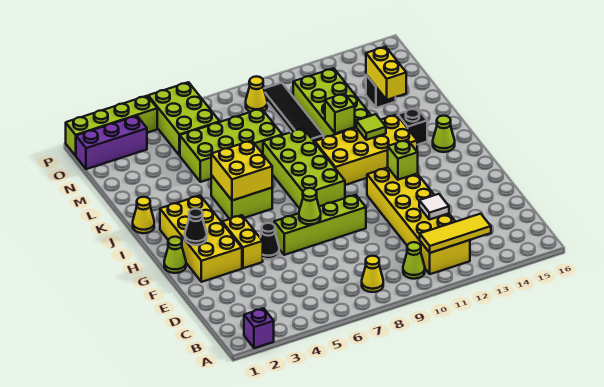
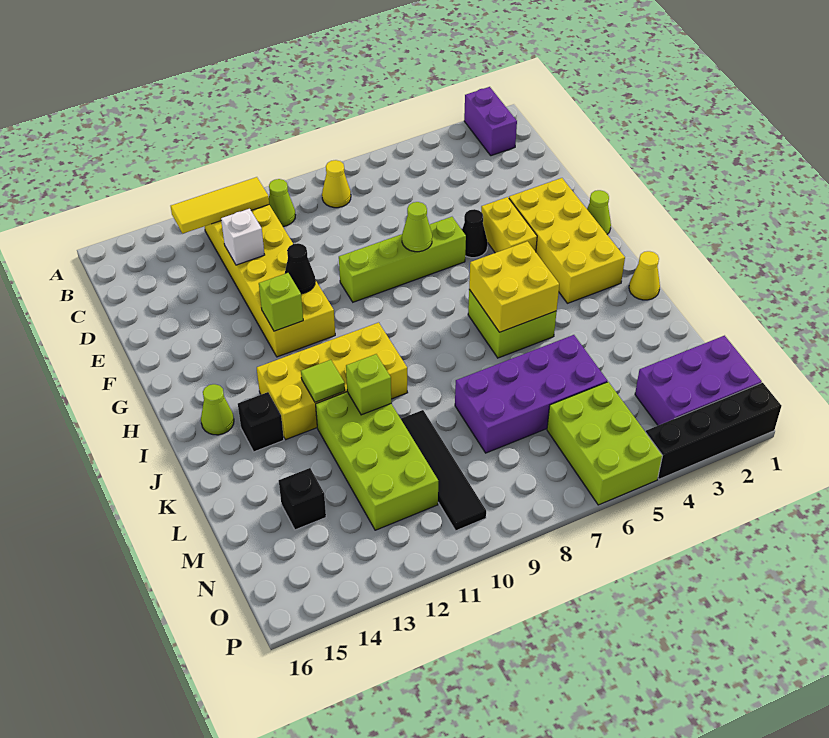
purple brick A2 level 1 -> purple brick A2:B2 level 1
white tile D12 level 2 -> white brick D12 level 2
black cone G2 level 2 -> black cone F11 level 2
lime brick H8:K9 level 1 -> none
lime brick L5:M8 level 1 -> purple brick L5:M8 level 1
yellow brick L14:M14 level 2 -> none
purple brick O1:O3 level 1 -> purple brick N1:O3 level 1
yellow cone O9 level 1 -> none
lime brick P1:P4 level 1 -> black brick P1:P4 level 1

